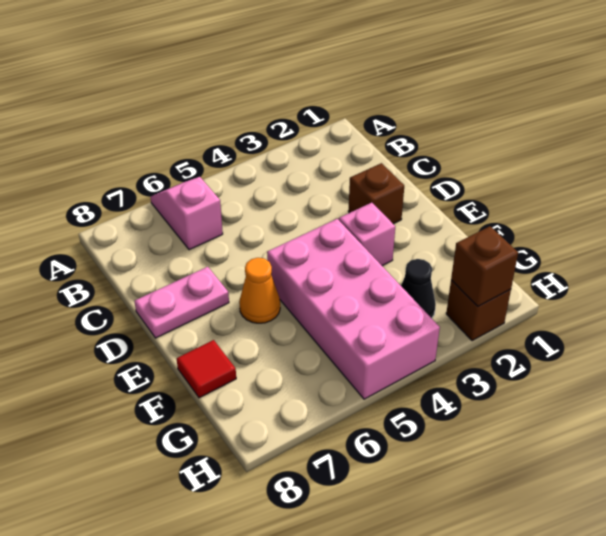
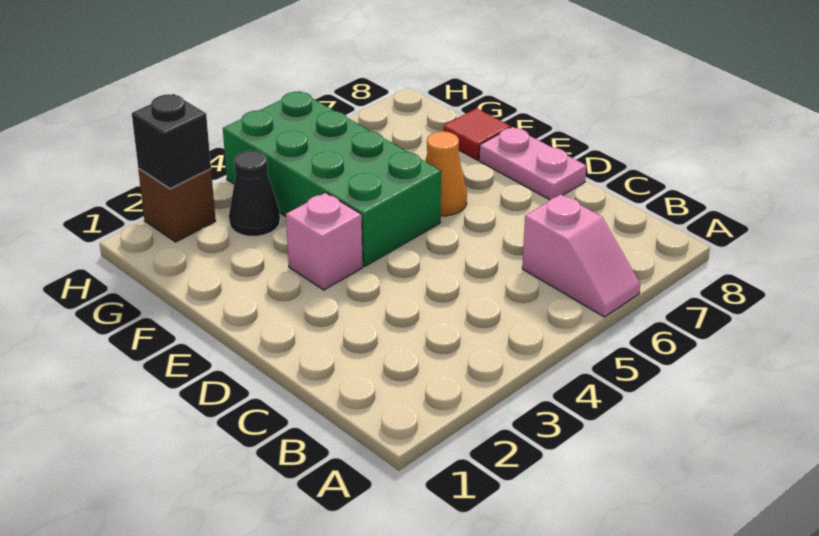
brown brick D2 level 1 -> none
pink plate D7:D8 level 1 -> pink plate D8:E8 level 1
pink brick E4:H5 level 1 -> green brick E4:H5 level 1
brown brick H2 level 2 -> black brick H2 level 2

